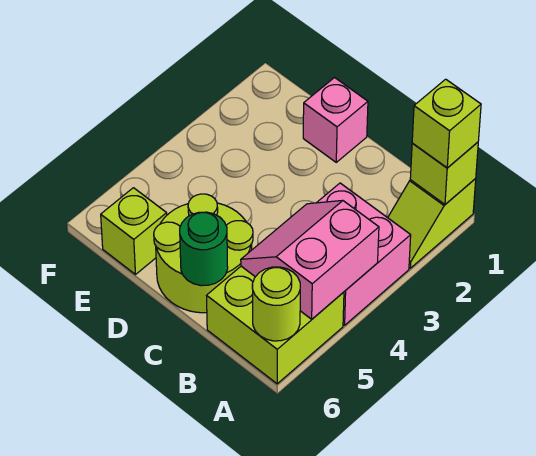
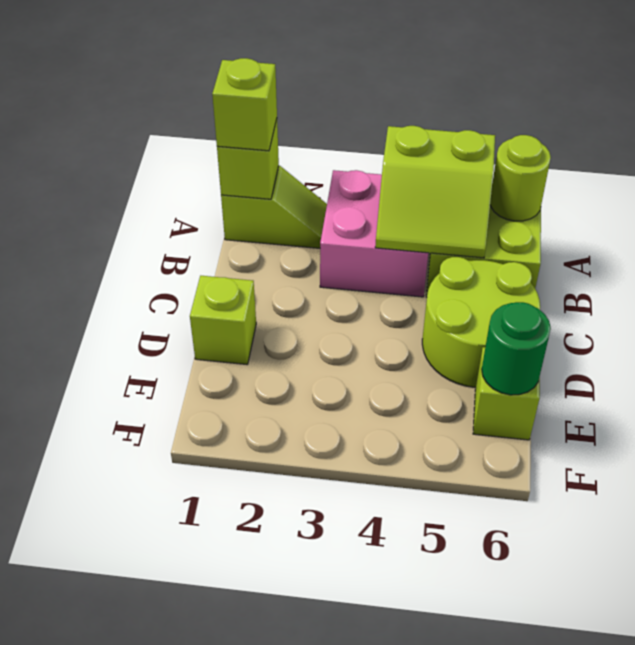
pink slope A4:B5 level 2 top A -> lime slope A4:B5 level 2 top A
green round brick C6 level 2 -> green round brick E6 level 2
pink brick D1 level 1 -> lime brick D1 level 1

